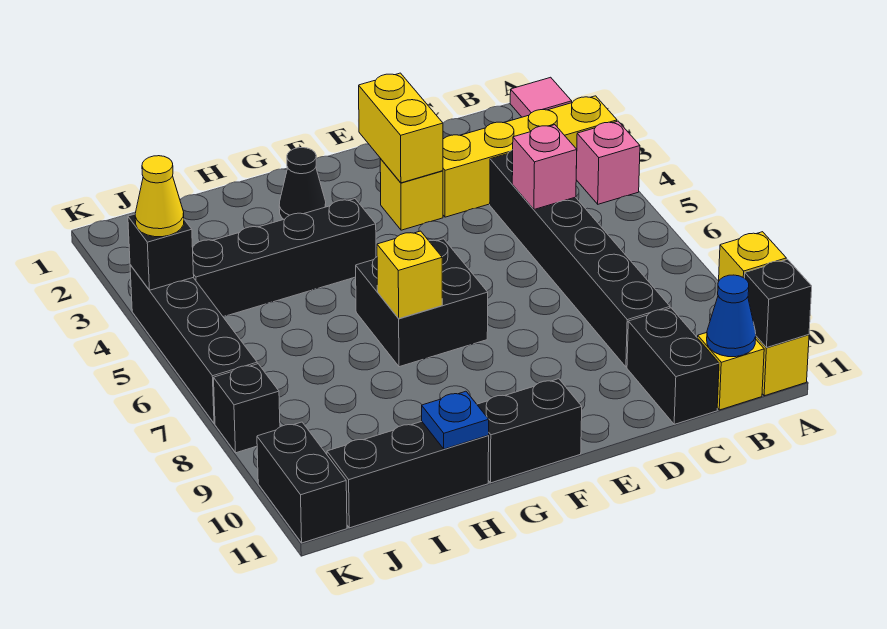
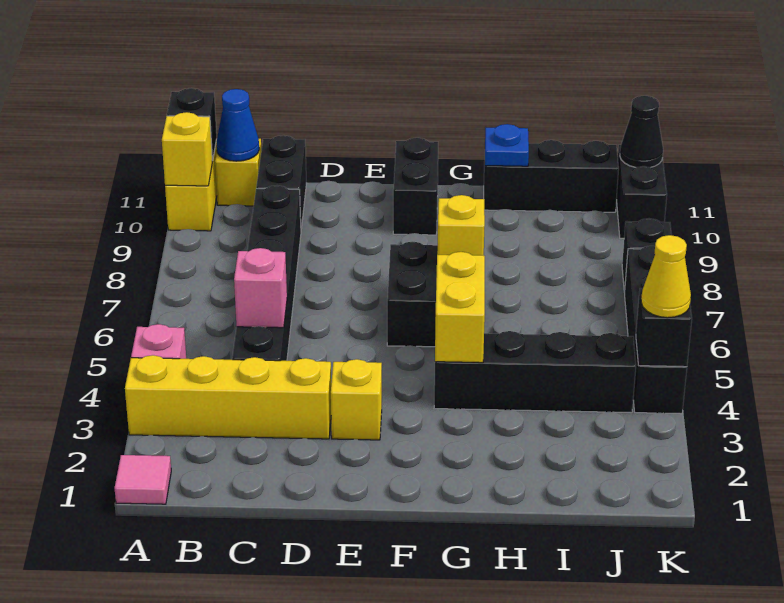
yellow brick E2:E3 level 2 -> yellow brick G4:G5 level 2
black brick F11:G11 level 1 -> black brick F10:F11 level 1
black cone G2 level 1 -> black cone K11 level 2

